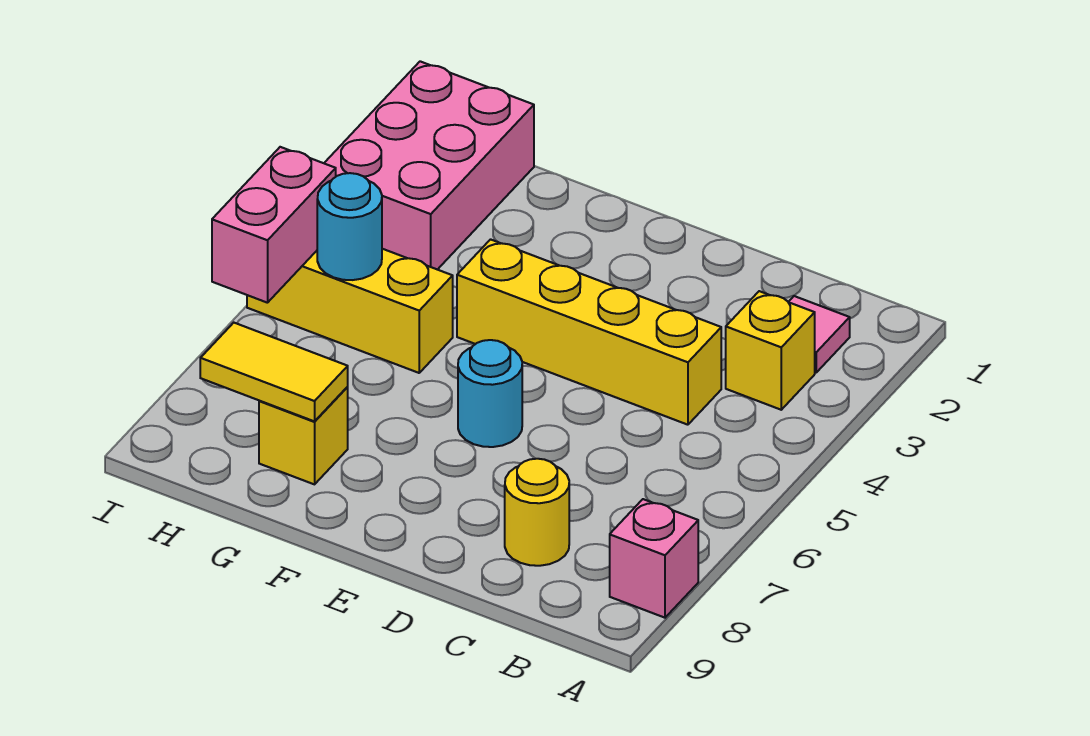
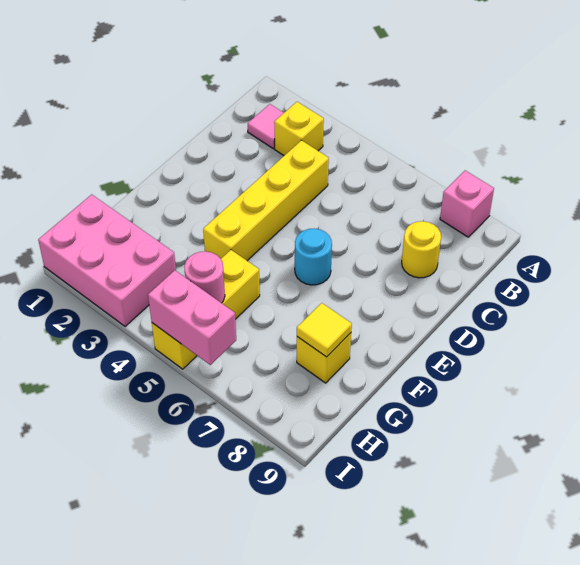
yellow tile G8:H8 level 2 -> yellow tile G8 level 2
cyan round brick H5 level 2 -> pink round brick H5 level 2

